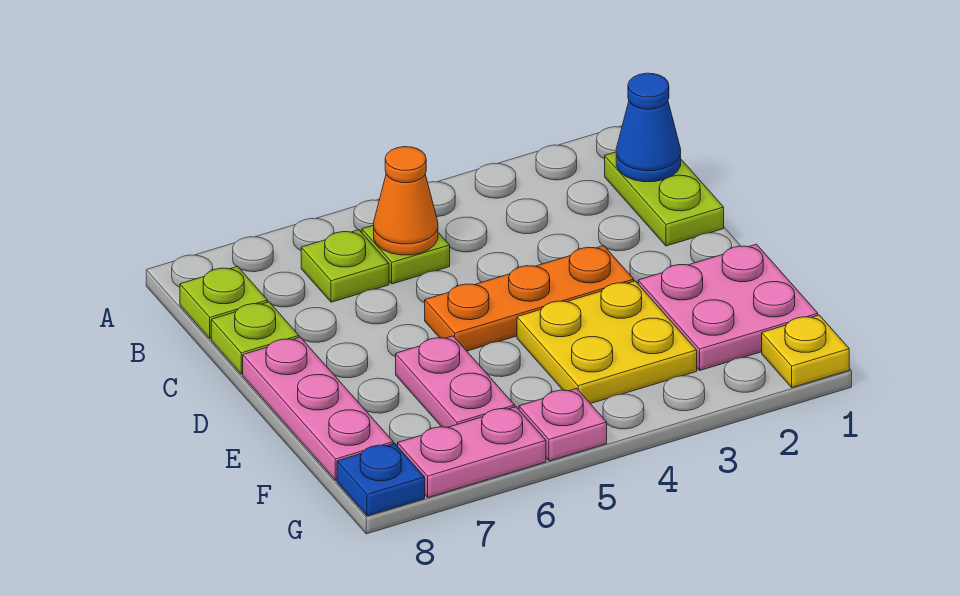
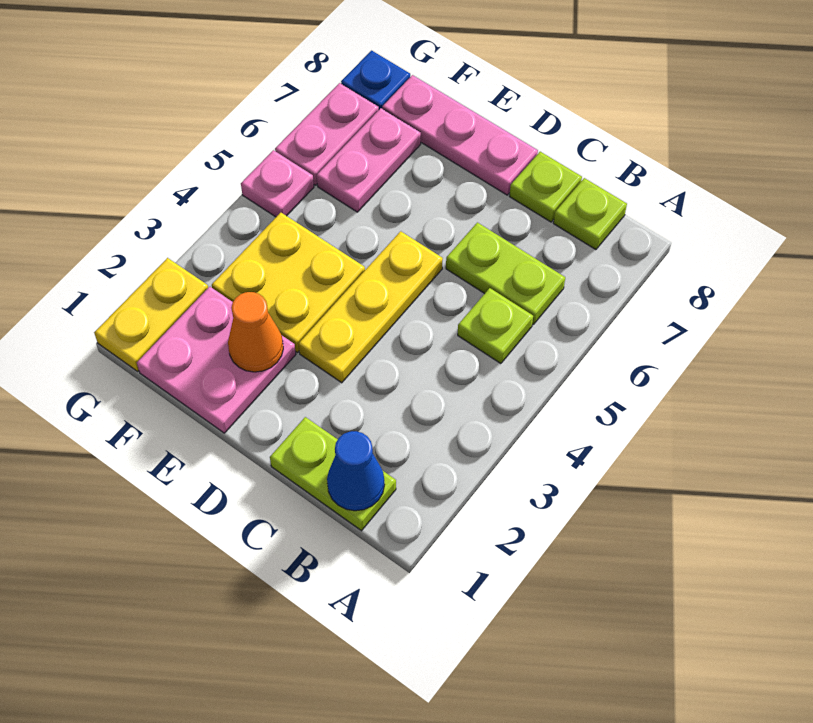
orange cone B5 level 2 -> orange cone E2 level 2
lime plate B6 level 1 -> lime plate B6:C6 level 1
orange plate D3:D5 level 1 -> yellow plate D3:D5 level 1
pink plate E6:F6 level 1 -> pink plate F6:F7 level 1
yellow plate G1 level 1 -> yellow plate G1:G2 level 1

